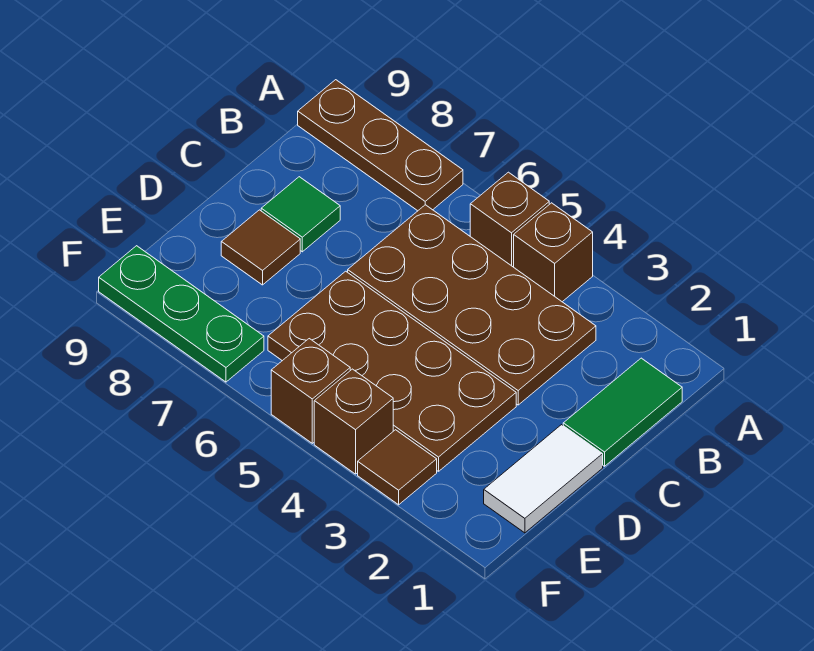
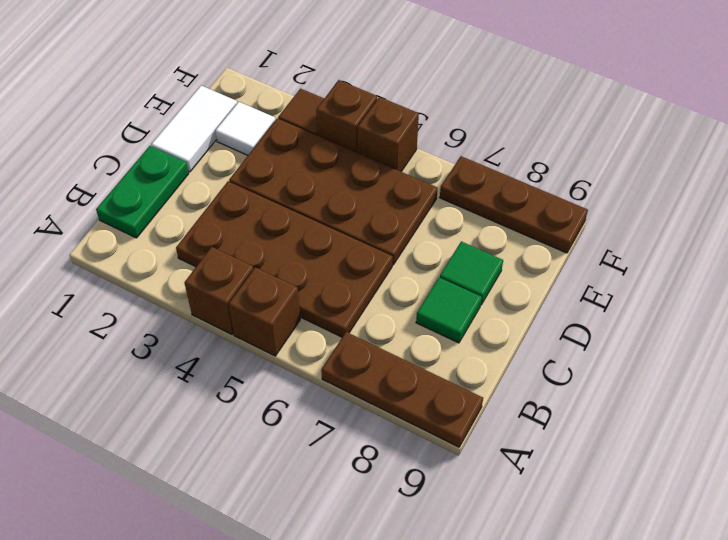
green tile B1:C1 level 1 -> green plate B1:C1 level 1
brown tile D8 level 1 -> green tile D8 level 1
none -> white tile E2 level 1
green plate F7:F9 level 1 -> brown plate F7:F9 level 1

